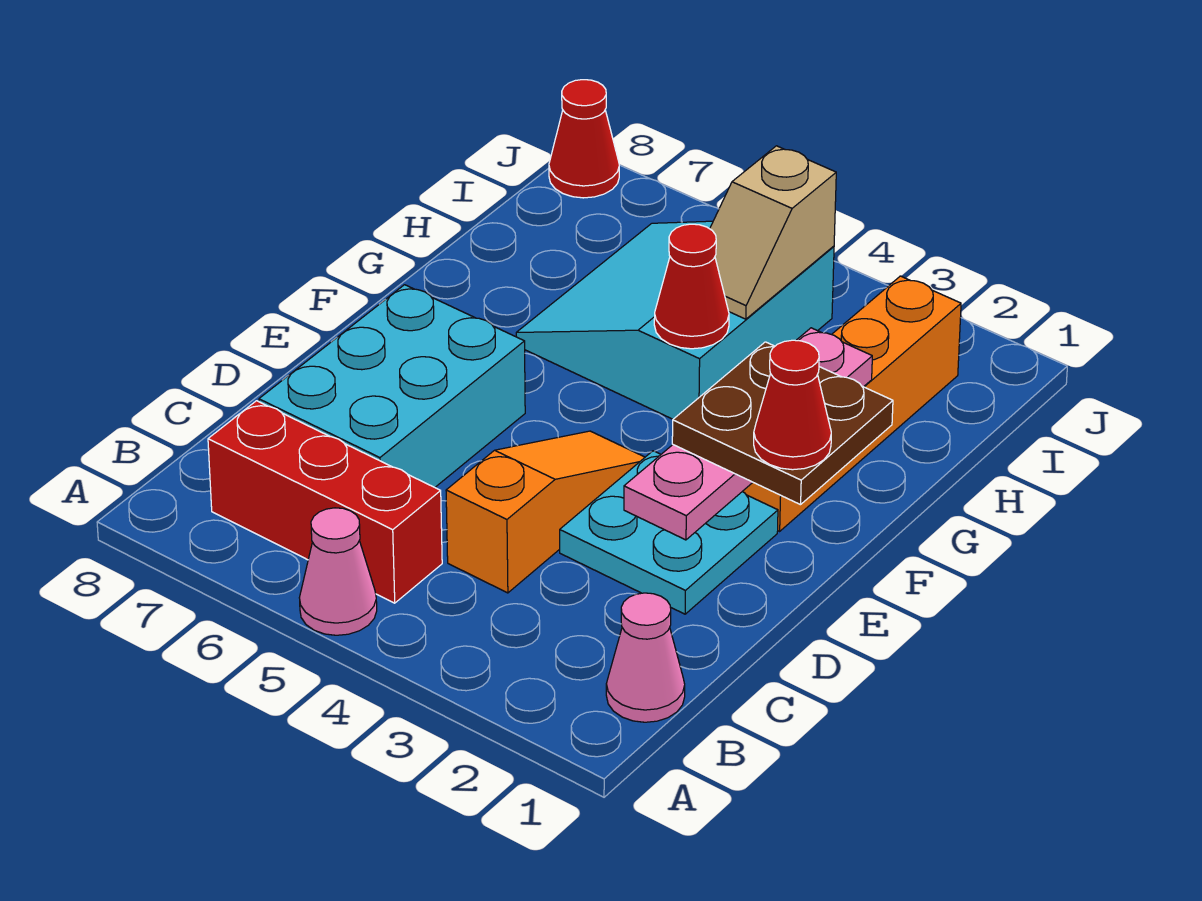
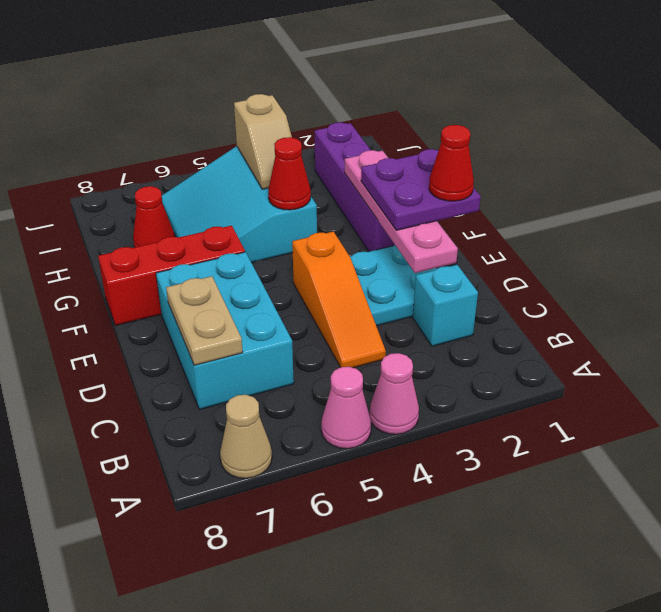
none -> tan cone A7 level 1
pink cone B1 level 1 -> pink cone A4 level 1
red brick B5:B7 level 1 -> red brick F6:F8 level 1
none -> cyan brick C2 level 1
orange slope C4:E4 level 1 top C -> orange slope C4:E4 level 1 top E
none -> tan plate C7:D7 level 2
brown plate E1:F2 level 3 -> purple plate E1:F2 level 3
orange brick F2:I2 level 1 -> purple brick F2:I2 level 1
red cone J8 level 1 -> red cone H7 level 1

